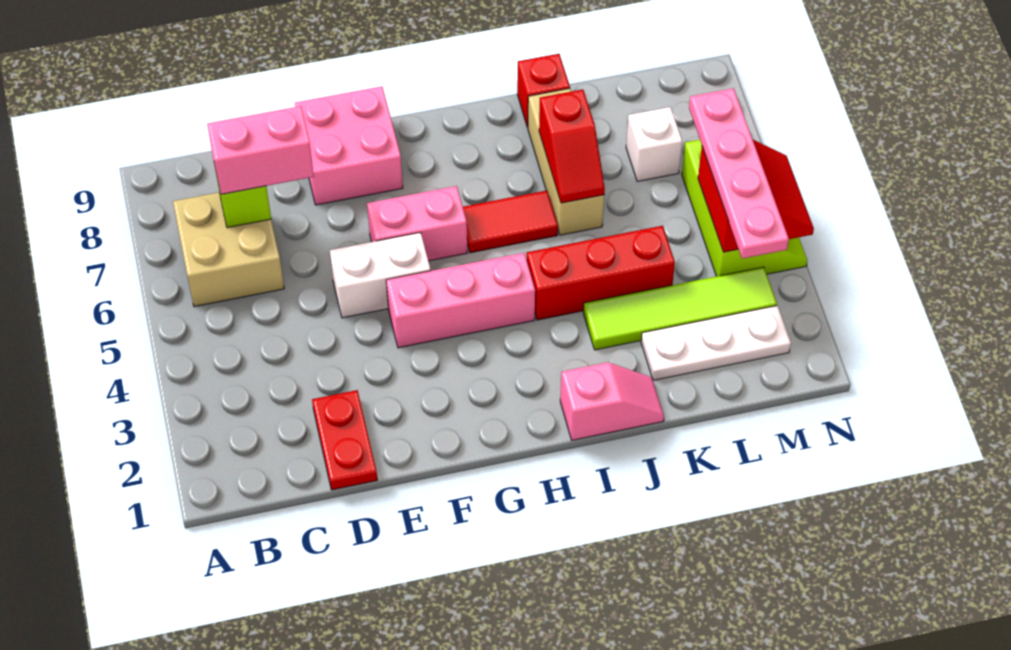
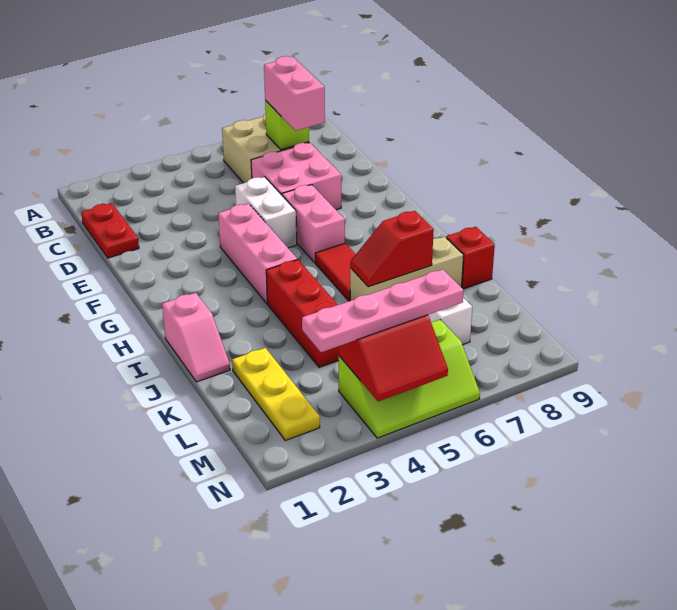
red plate D1:D2 level 1 -> red plate C1:D1 level 1
pink brick E8:F9 level 1 -> pink brick D6:E7 level 1
lime tile J3:M3 level 1 -> none
white plate K2:M2 level 1 -> yellow plate K2:M2 level 1

